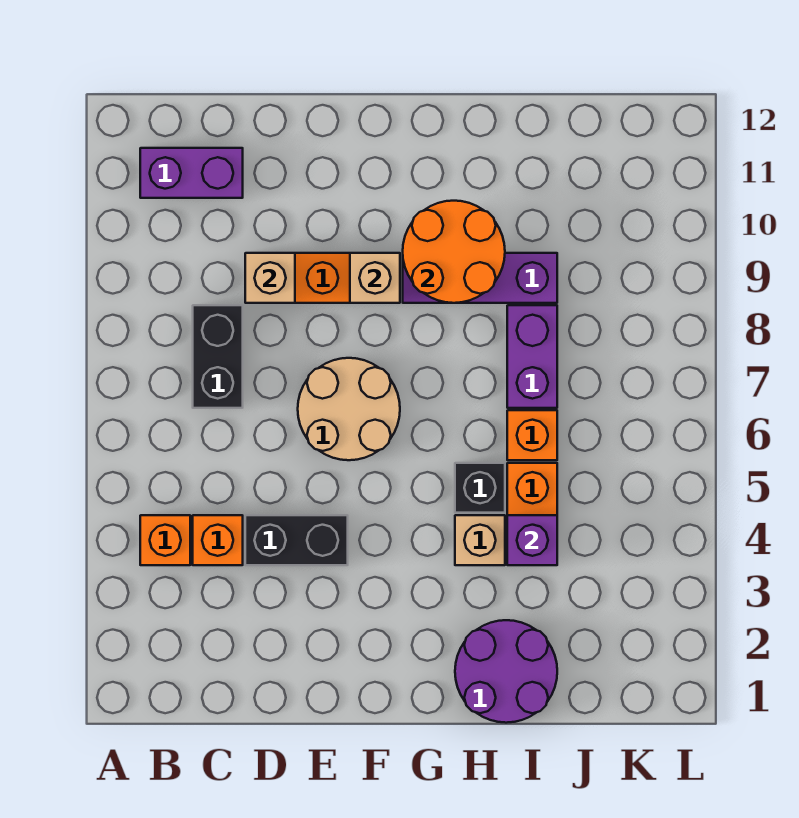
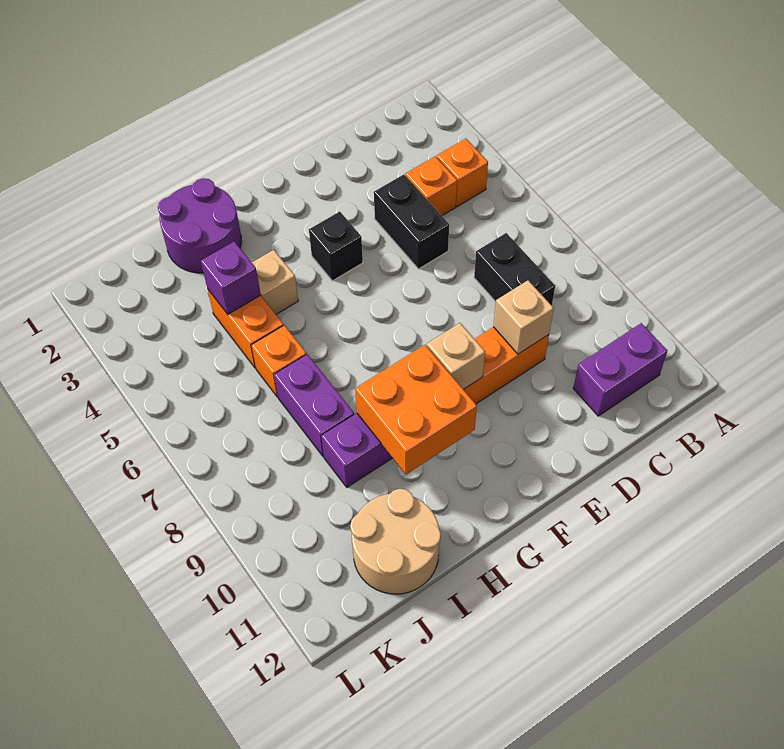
black brick D4:E4 level 1 -> black brick D4:D5 level 1
tan round brick E6:F7 level 1 -> tan round brick I11:J12 level 1
orange round brick G9:H10 level 2 -> orange brick G9:H10 level 2
black brick H5 level 1 -> black brick F4 level 1

